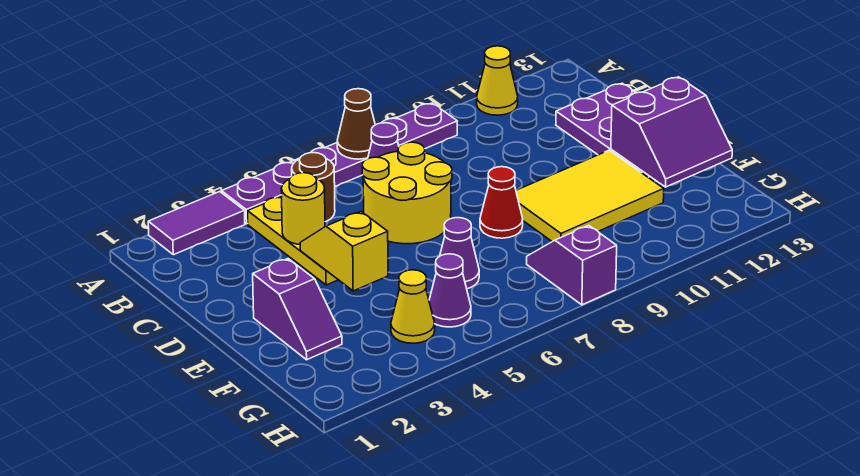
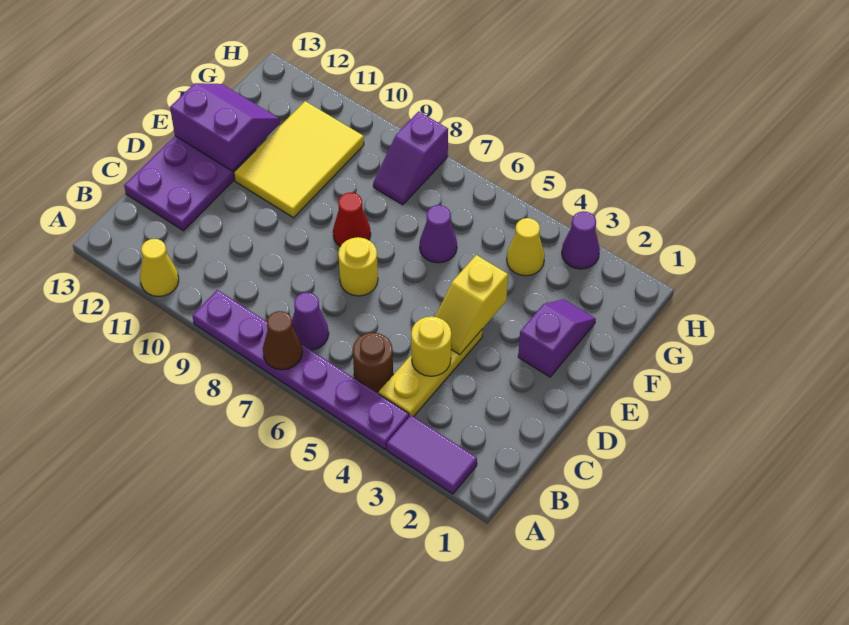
yellow round brick C6:D7 level 1 -> yellow round brick D7 level 1
yellow tile E9:F11 level 1 -> yellow tile E10:G11 level 1
purple cone G5 level 1 -> purple cone H3 level 1

